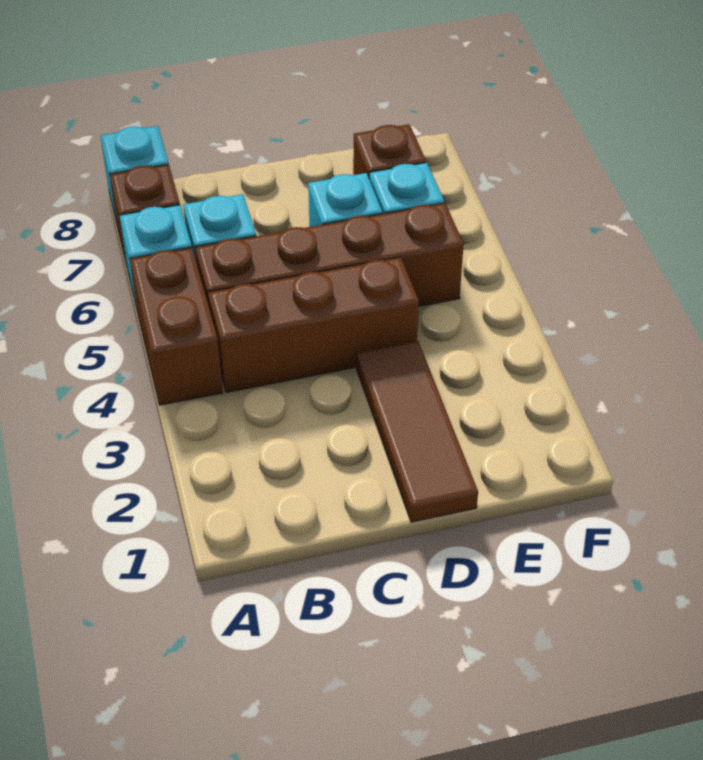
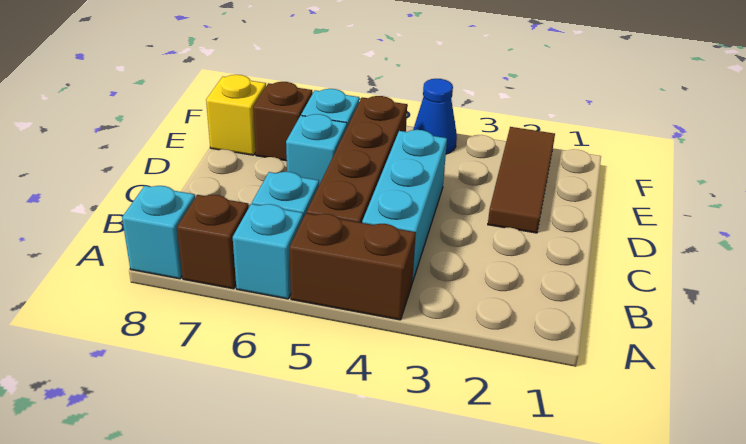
brown brick B4:D4 level 1 -> cyan brick B4:D4 level 1
brown tile D1:D3 level 1 -> brown tile D2:F2 level 1
none -> yellow brick E8 level 1
none -> blue cone F4 level 1

